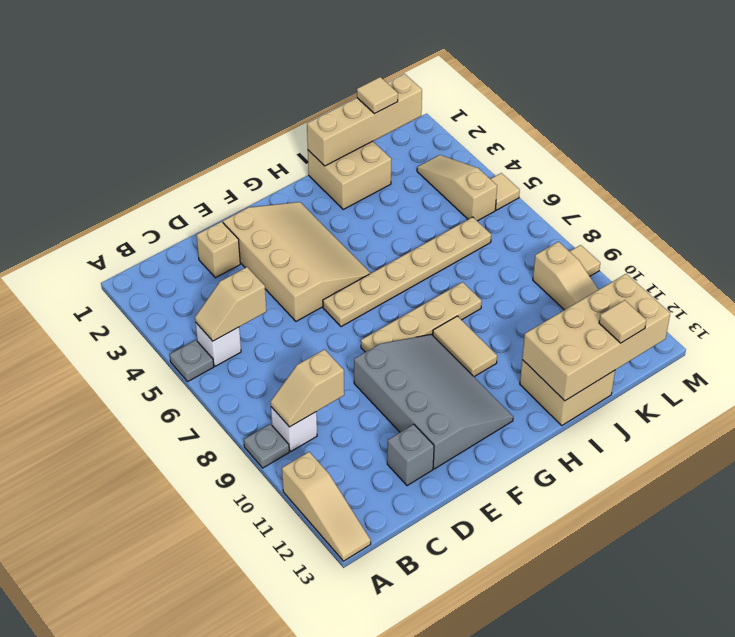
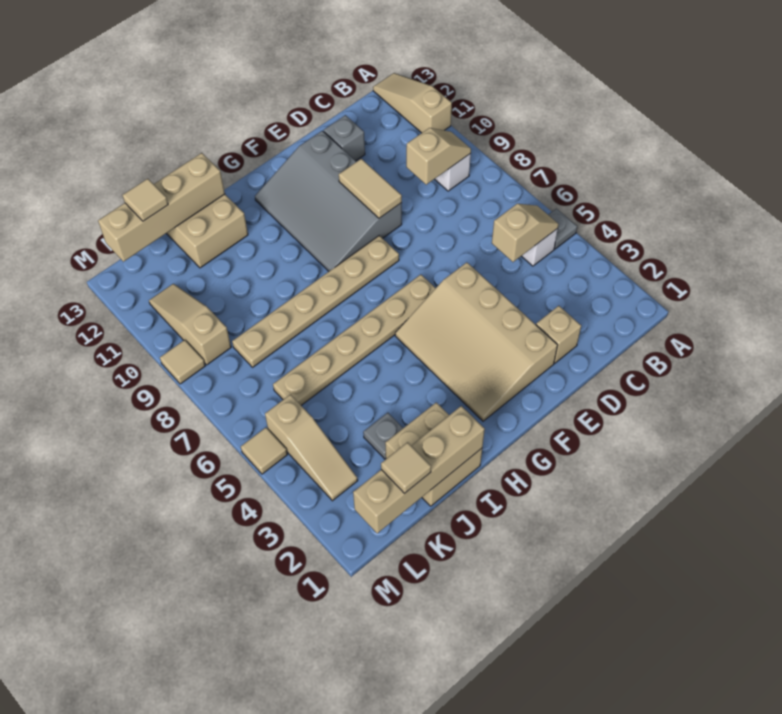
grey plate A9 level 1 -> grey plate J3 level 1
tan plate F8:I8 level 1 -> tan plate F8:K8 level 1
tan tile H9:H10 level 1 -> tan tile E9:E10 level 2
tan brick I12:L13 level 2 -> tan brick I13:L13 level 2

